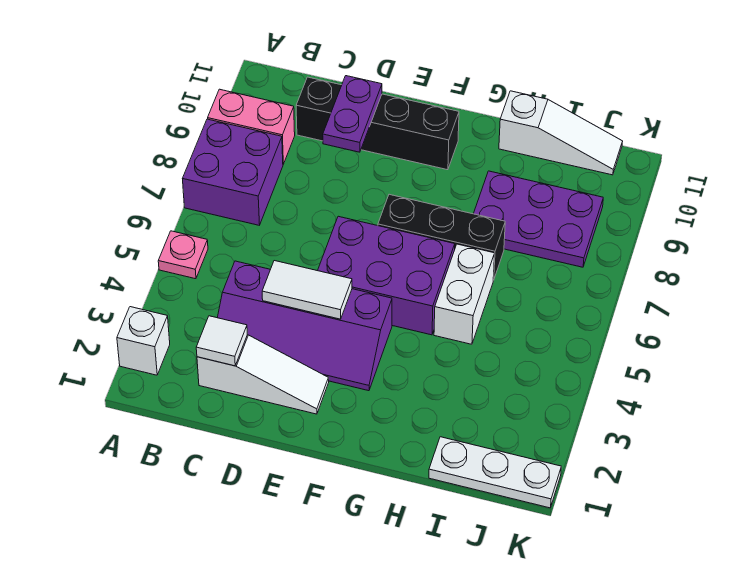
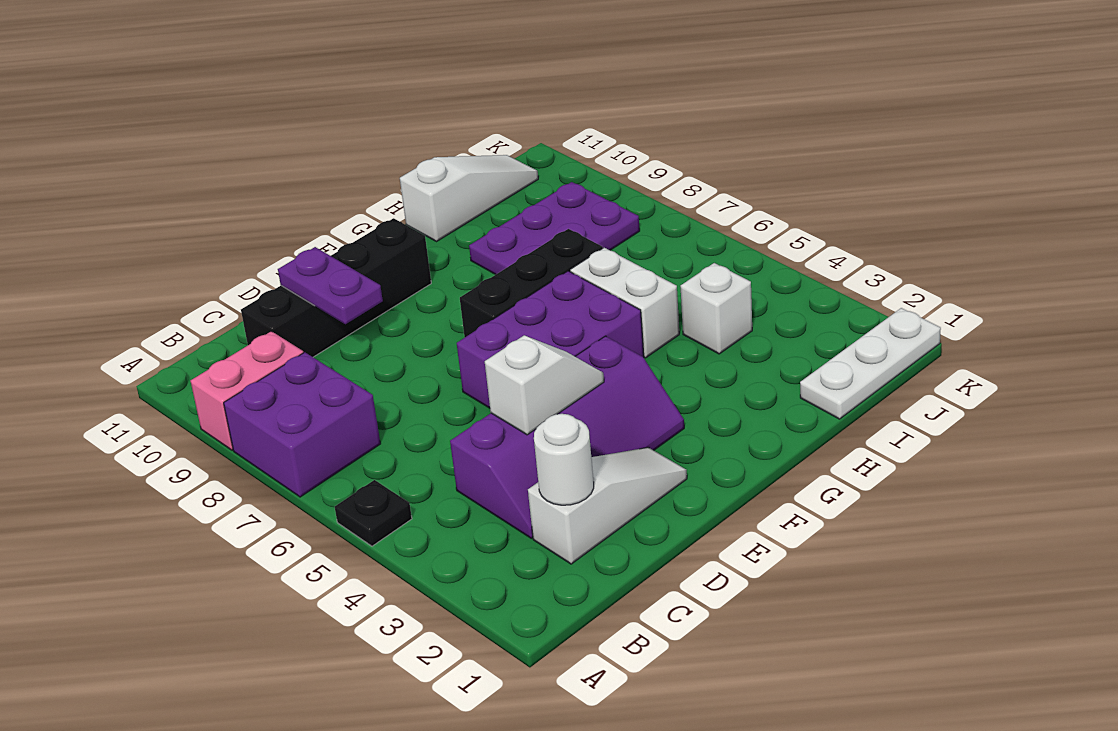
white brick A2 level 1 -> white brick I4 level 1
pink plate A5 level 1 -> black plate A5 level 1
white tile C2 level 2 -> white round brick C2 level 2
white tile D4:E4 level 2 -> white slope D4:E4 level 2 top D

